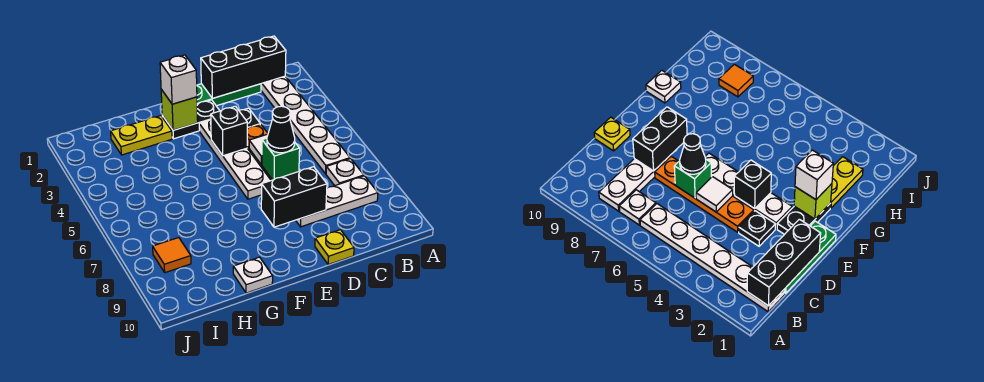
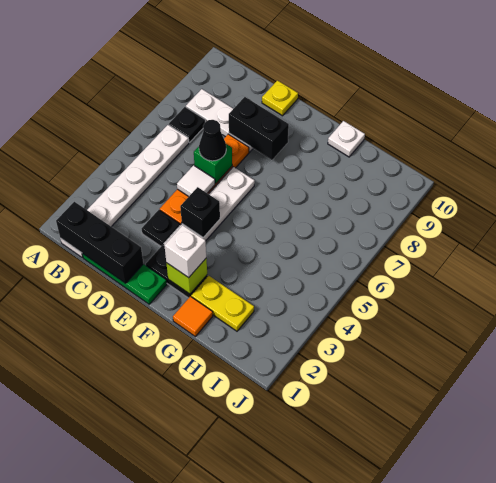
white plate B7 level 1 -> black plate B7 level 1
orange tile I8 level 1 -> orange tile G1 level 1

